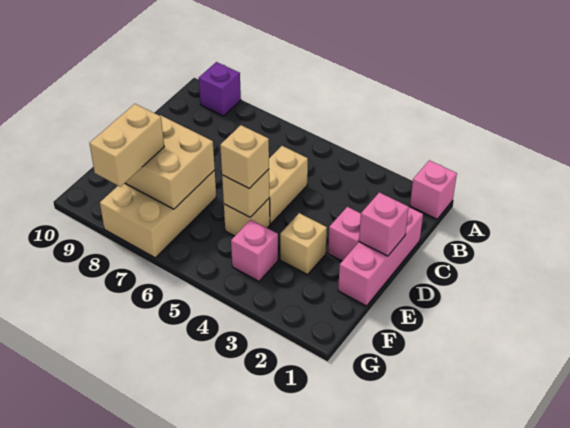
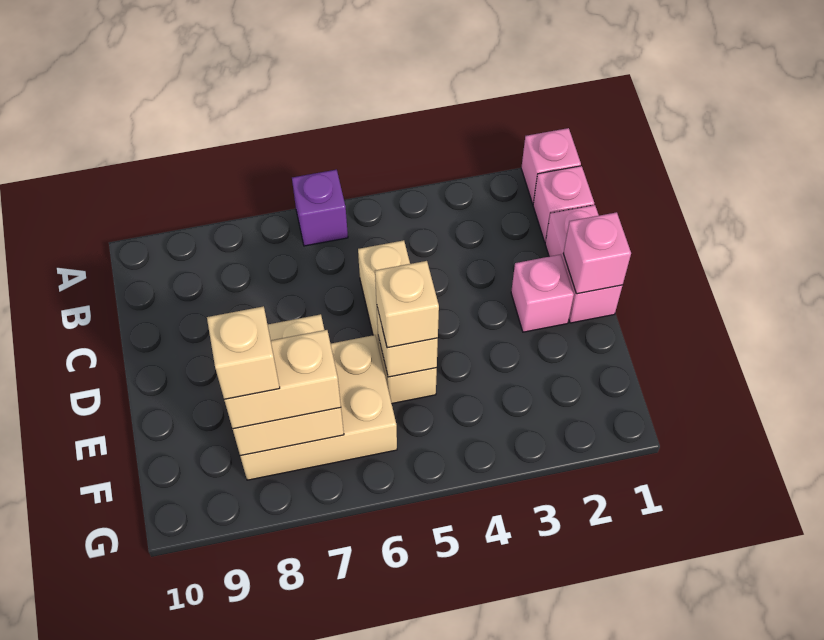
purple brick A9 level 1 -> purple brick A6 level 1
pink brick C1:E1 level 1 -> pink brick C1:D1 level 1
tan brick E3 level 1 -> tan brick F8 level 4
tan brick E7:G8 level 1 -> tan brick E6:F8 level 1
pink brick F4 level 1 -> pink brick B1 level 1
tan brick F8:G8 level 3 -> tan brick F7:F8 level 3

